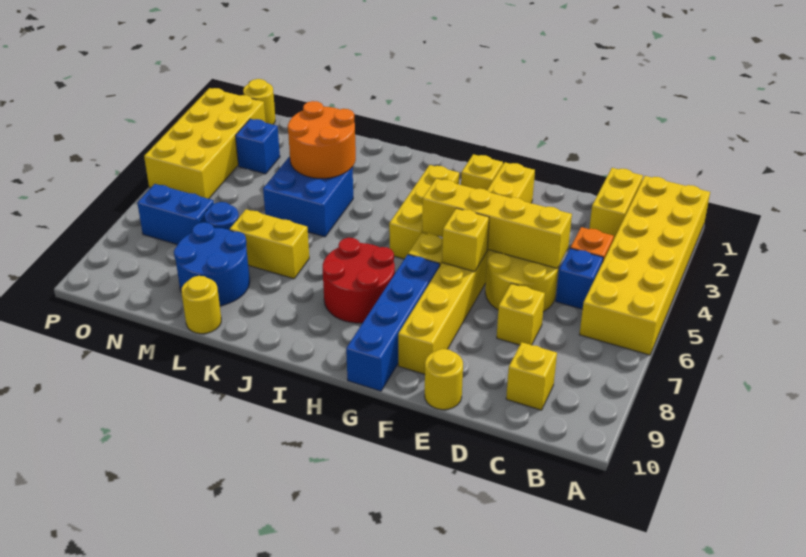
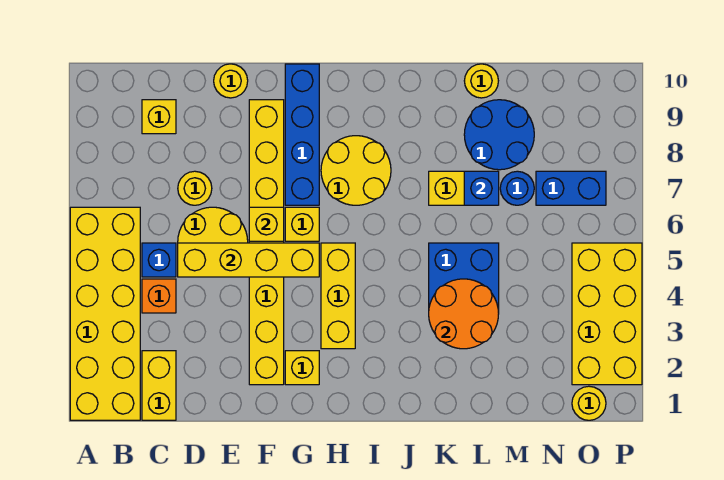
yellow brick D7 level 1 -> yellow round brick D7 level 1
red round brick H7:I8 level 1 -> yellow round brick H7:I8 level 1
blue brick N3 level 1 -> blue brick L7 level 2

